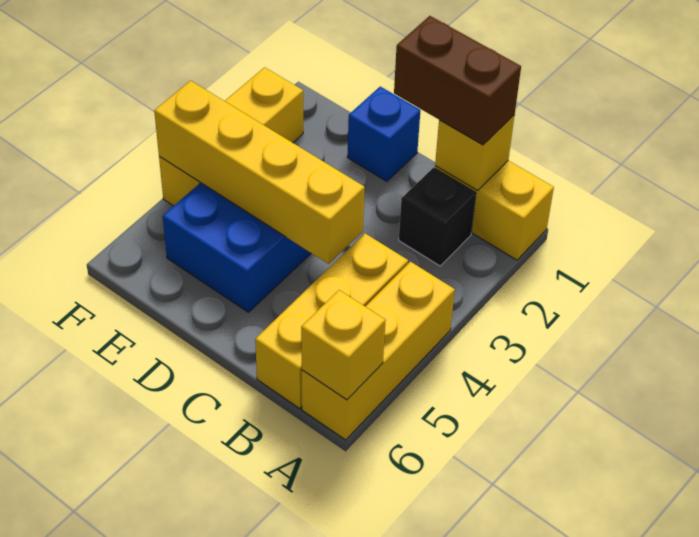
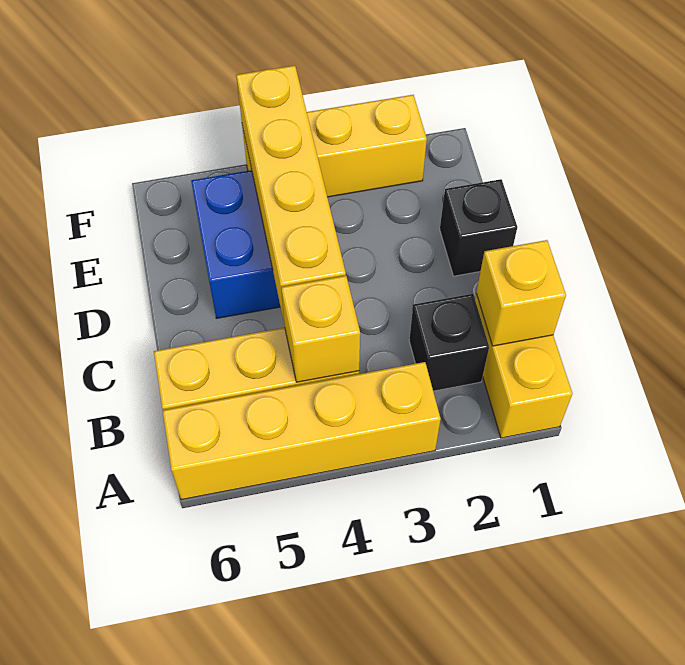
yellow brick A4:A6 level 1 -> yellow brick A3:A6 level 1
yellow brick A6 level 2 -> yellow brick B4 level 2
brown brick B1:C1 level 3 -> none
blue brick D1 level 1 -> black brick D1 level 1

